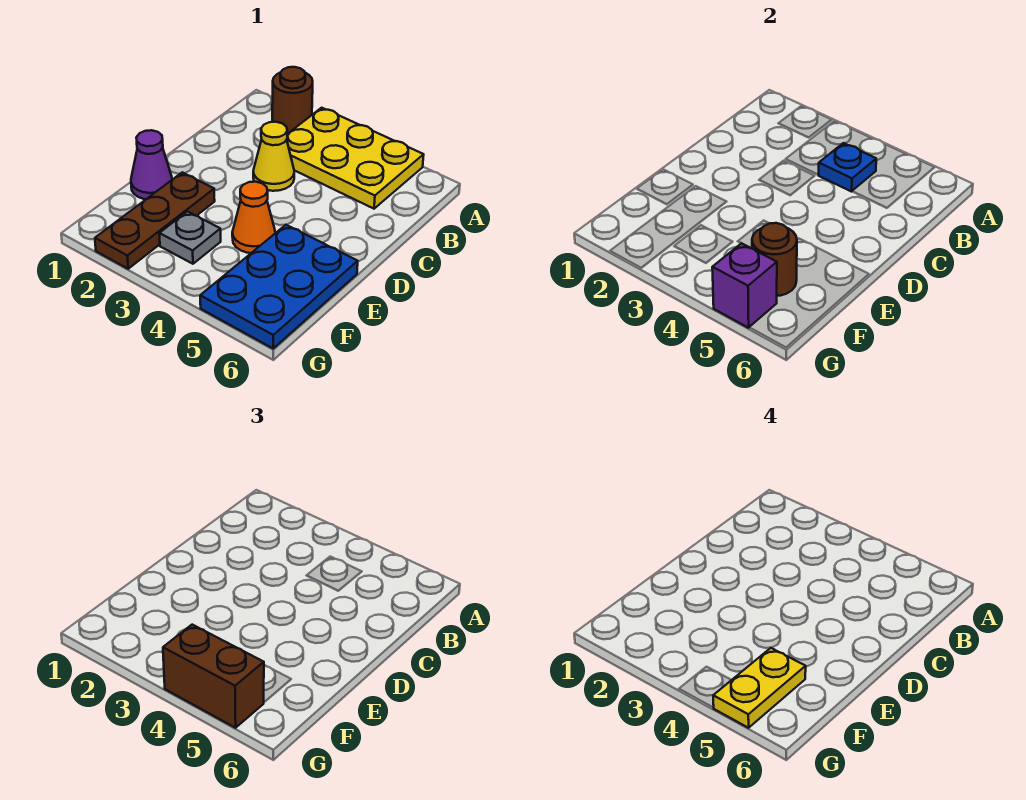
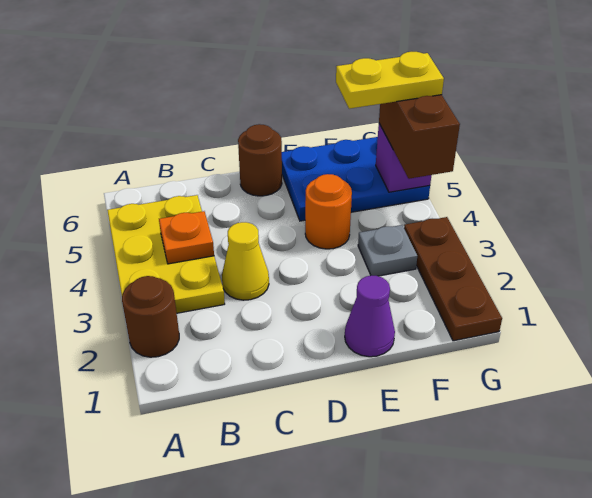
blue plate B4 level 2 -> orange plate B4 level 2
brown plate E2:G2 level 1 -> brown plate G1:G3 level 1
orange cone E4 level 1 -> orange round brick E4 level 1
brown round brick F5 level 2 -> brown round brick D6 level 1

